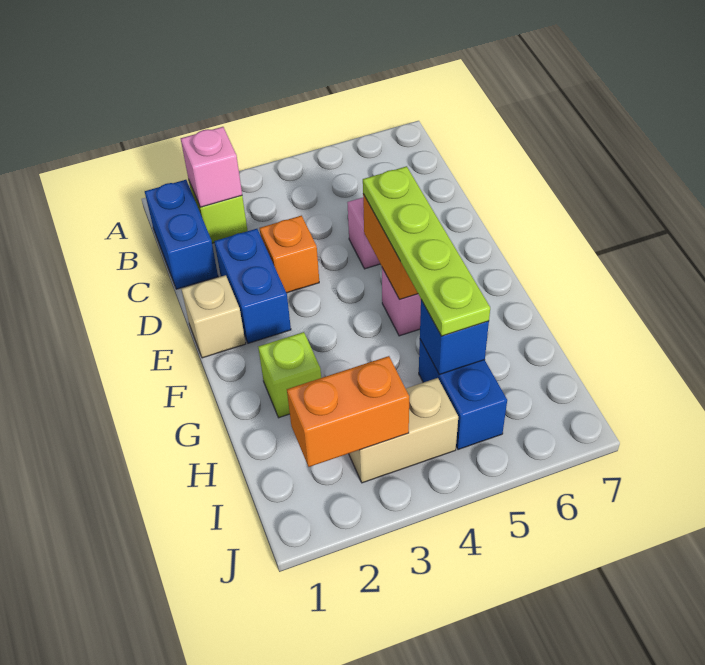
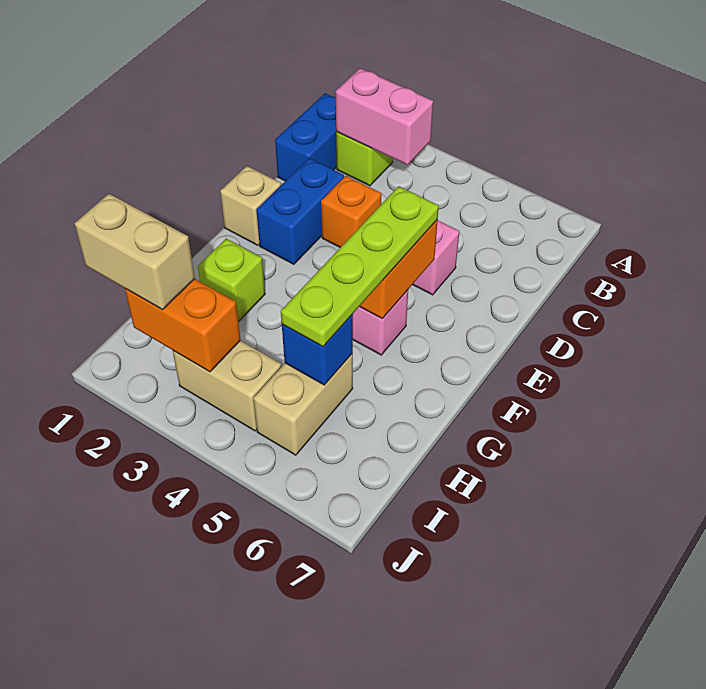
pink brick B2 level 2 -> pink brick B2:B3 level 2
blue brick H5:I5 level 1 -> tan brick H5:I5 level 1
none -> tan brick I1:I2 level 3

